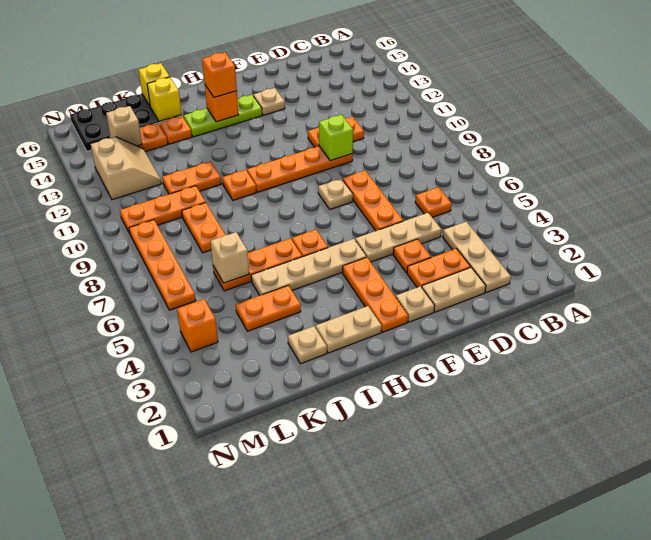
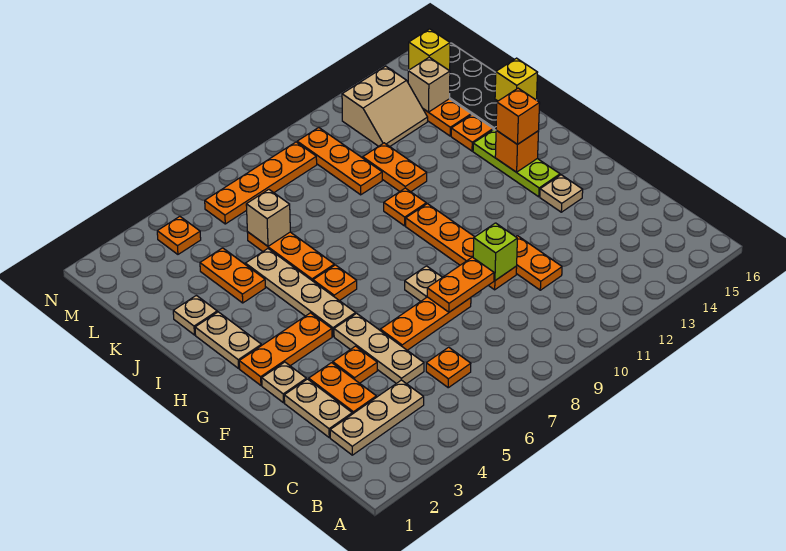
yellow brick J15 level 2 -> yellow brick M15 level 2
orange plate K8:K9 level 1 -> orange plate E8:E9 level 2
orange brick M4 level 1 -> orange plate M4 level 1

